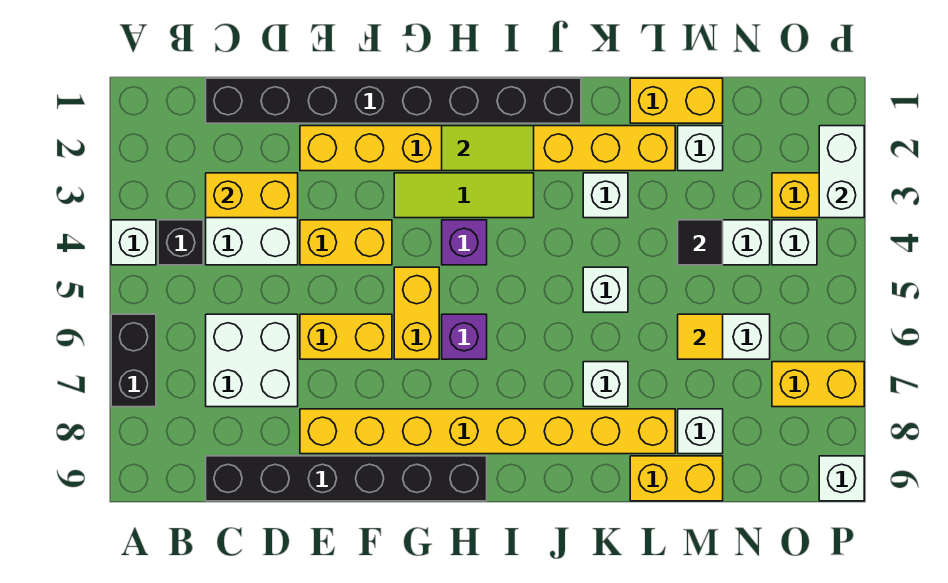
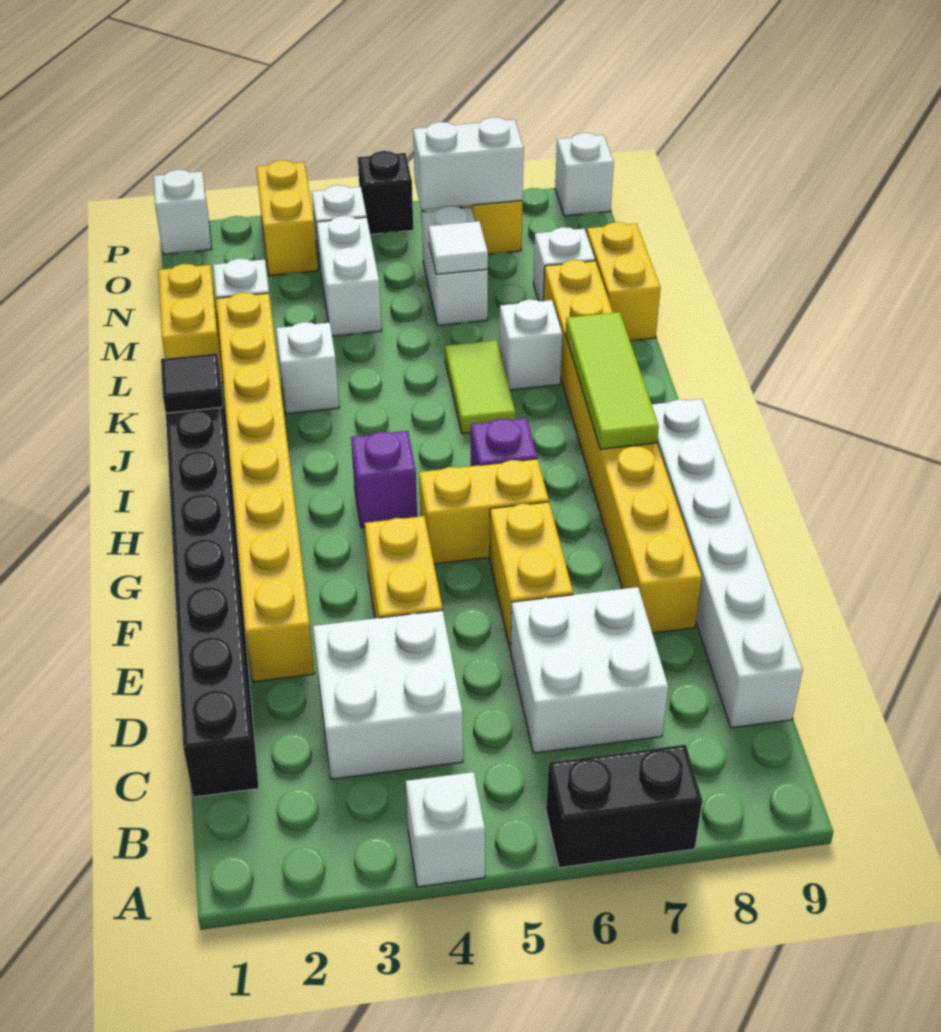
black brick B4 level 1 -> black brick P5 level 1
yellow brick C3:D3 level 2 -> none
black brick C9:H9 level 1 -> white brick C9:H9 level 1
lime tile G3:I3 level 1 -> lime tile H8:J8 level 2
lime tile H2:I2 level 2 -> lime tile J6:K6 level 1
white brick K5 level 1 -> white brick P1 level 1
black tile M4 level 2 -> black tile J1 level 2
yellow tile M6 level 2 -> white tile M6 level 2
white brick P2:P3 level 2 -> white brick O6:O7 level 2

